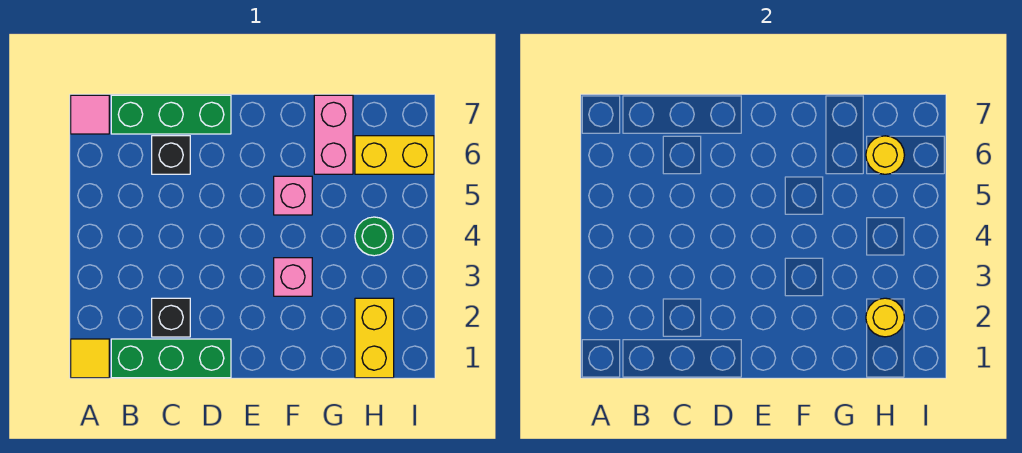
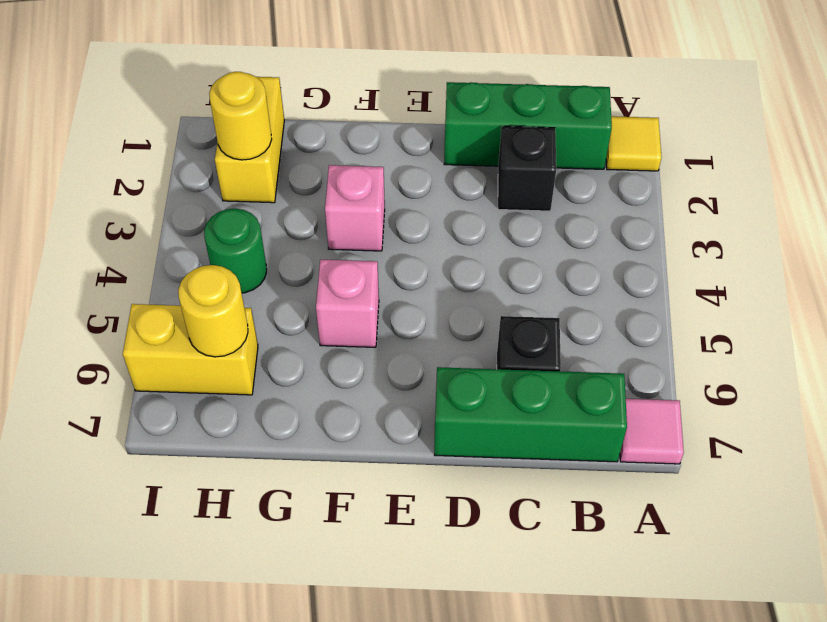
pink brick G6:G7 level 1 -> none

